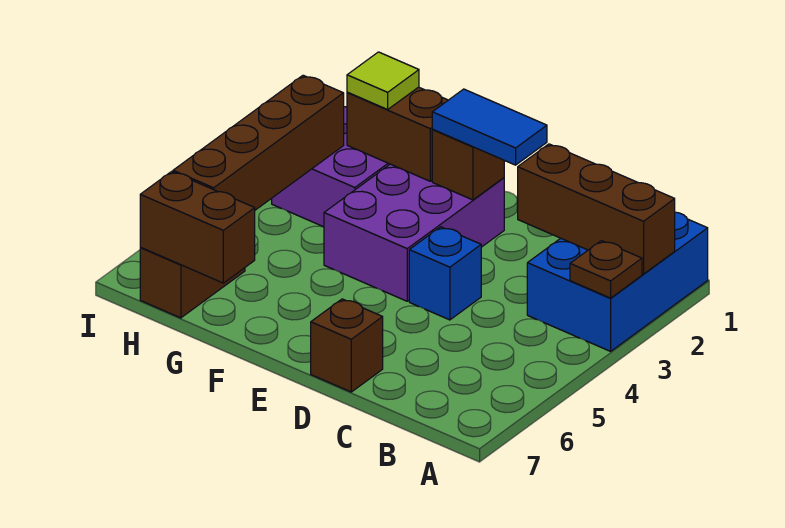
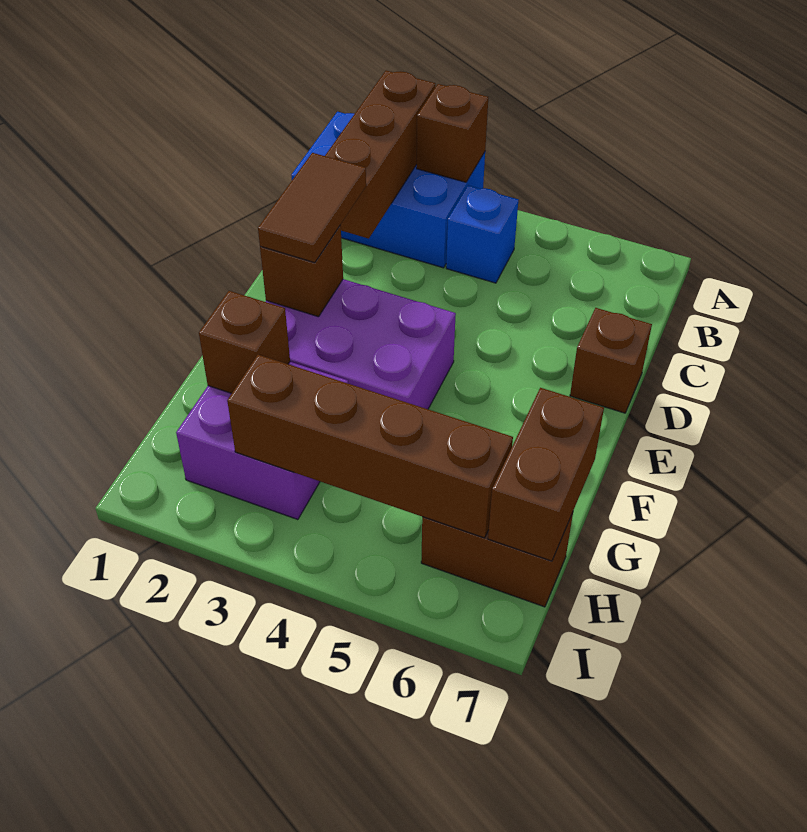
brown plate A3 level 2 -> brown brick A3 level 2
blue tile D2:E2 level 3 -> brown tile D2:E2 level 3
blue brick D4 level 1 -> blue brick B4 level 1
brown brick F2:G2 level 2 -> brown brick G2 level 2
lime tile G2 level 3 -> none

